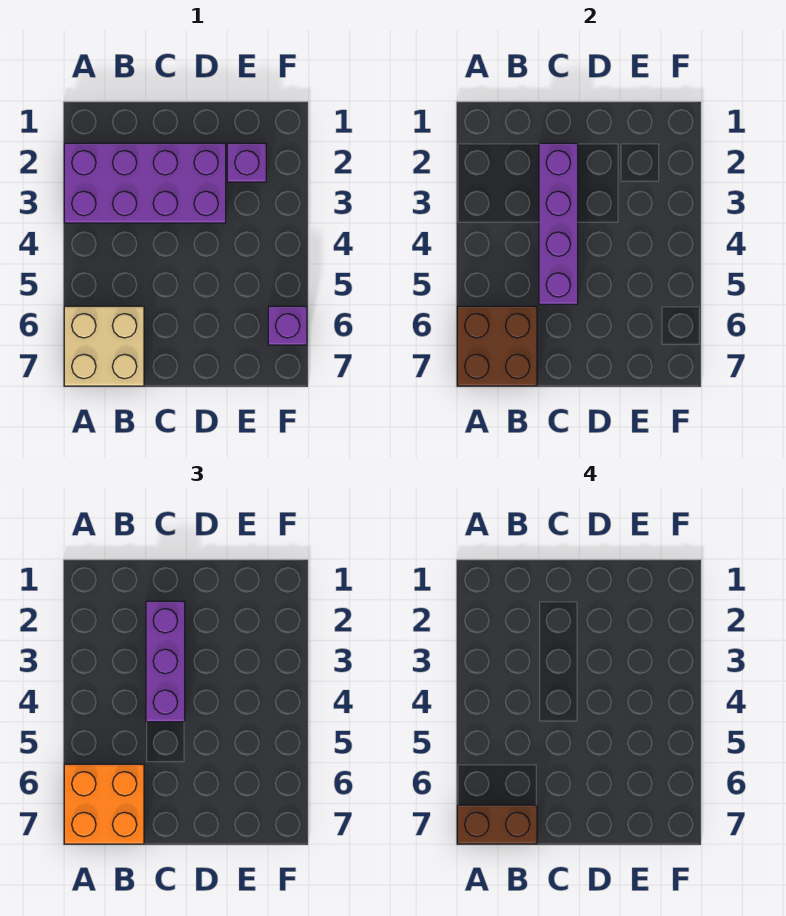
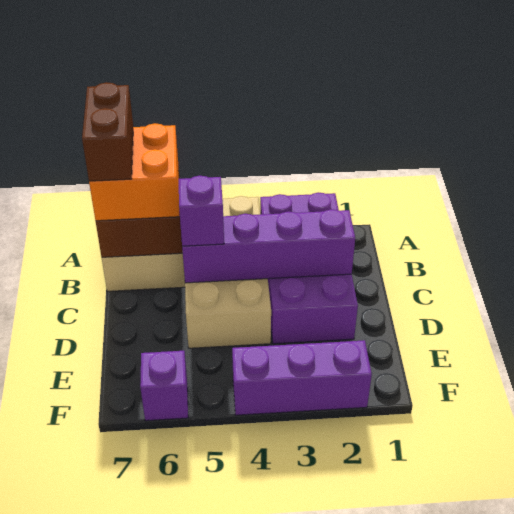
none -> tan brick A4:D5 level 1
purple brick C2:C4 level 3 -> purple brick F2:F4 level 1
purple brick E2 level 1 -> purple brick C5 level 3

